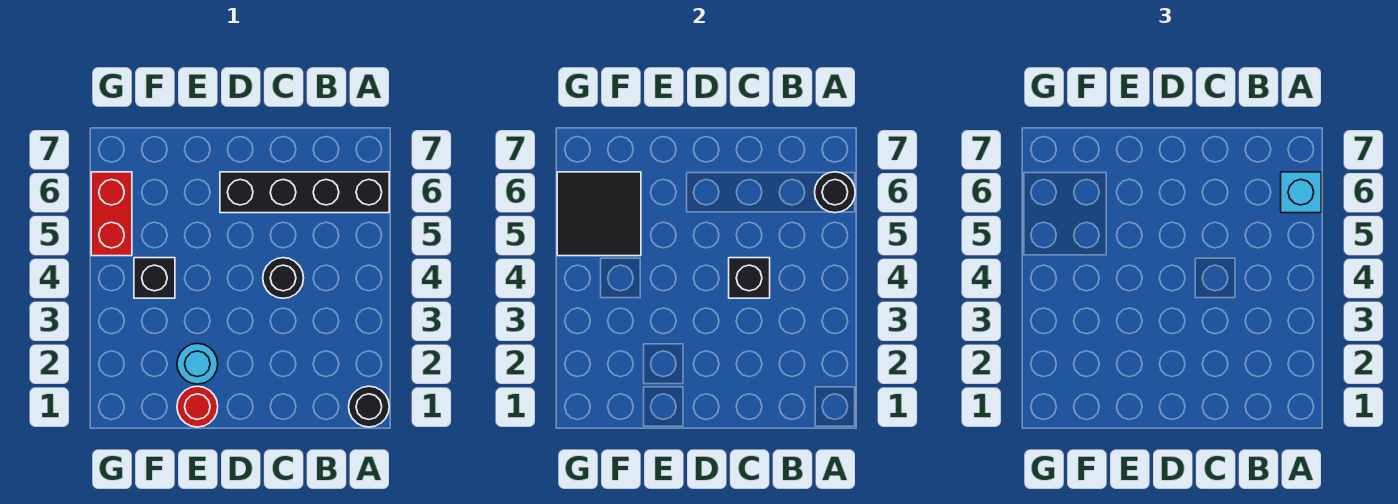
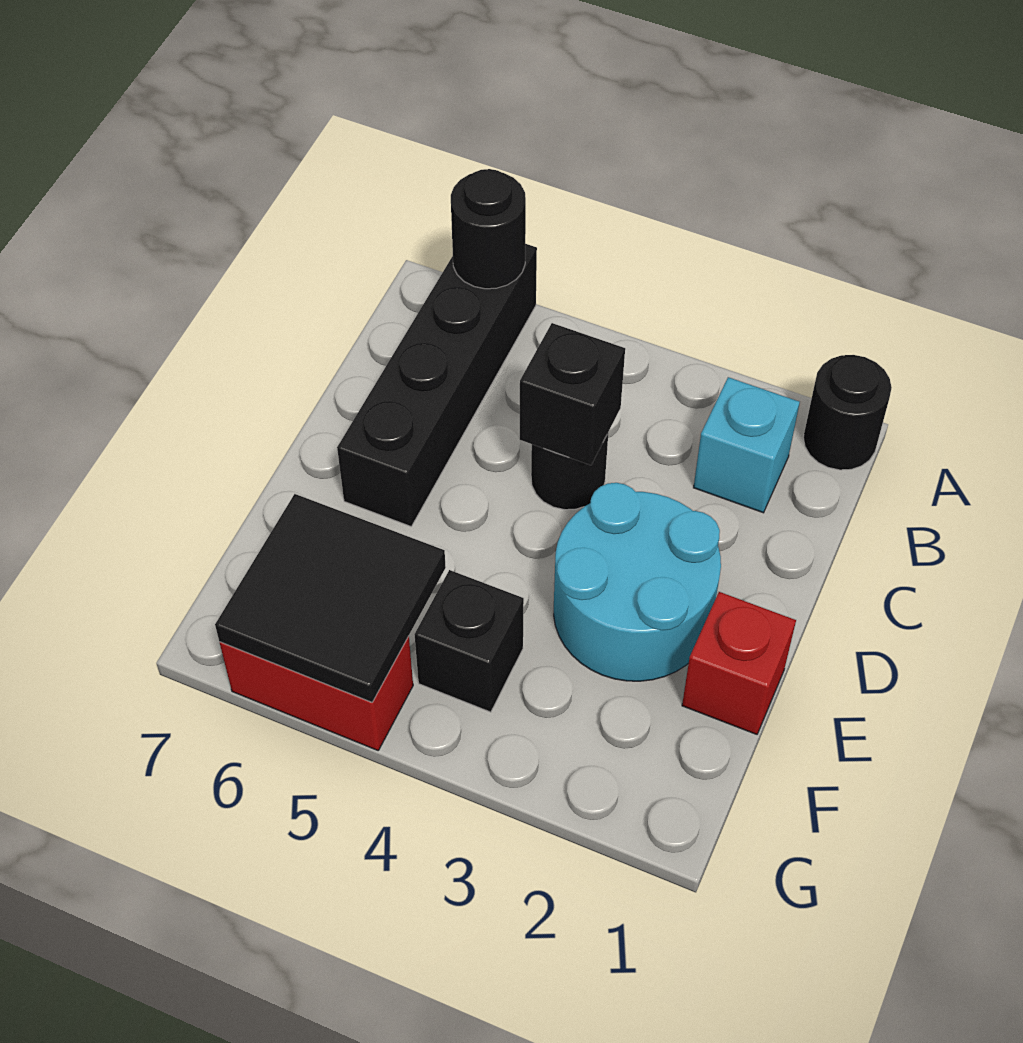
cyan brick A6 level 3 -> cyan brick B2 level 1
red round brick E1 level 1 -> red brick E1 level 1
cyan round brick E2 level 1 -> cyan round brick D2:E3 level 1

